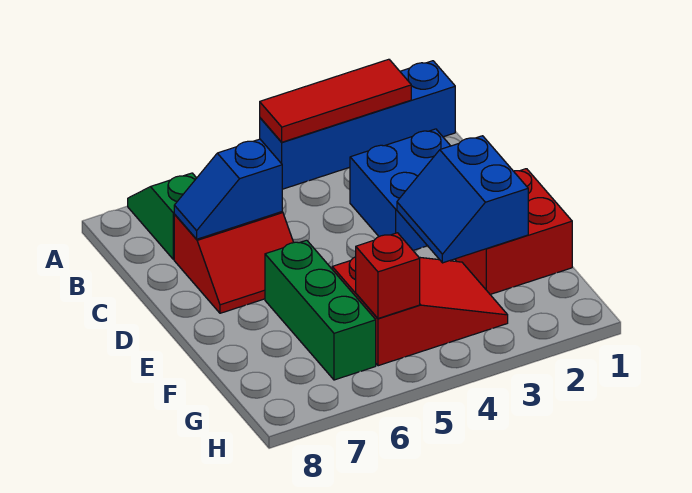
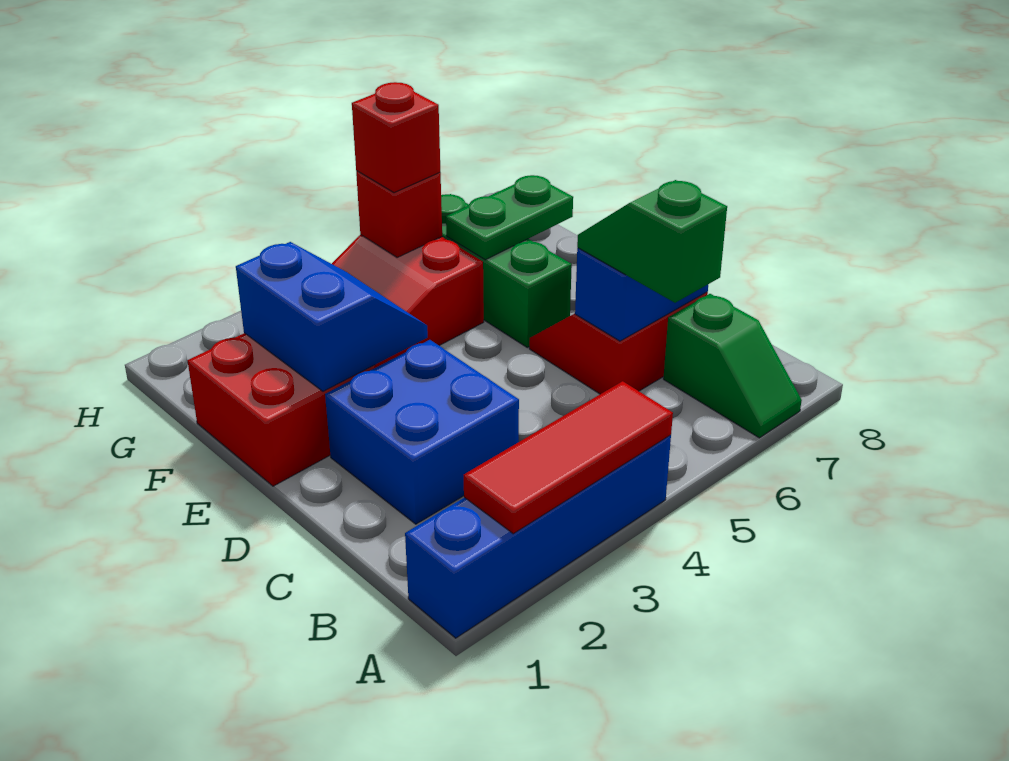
none -> green slope B6:C6 level 3 top B
none -> green plate F6:F7 level 2
none -> red brick G5 level 3

